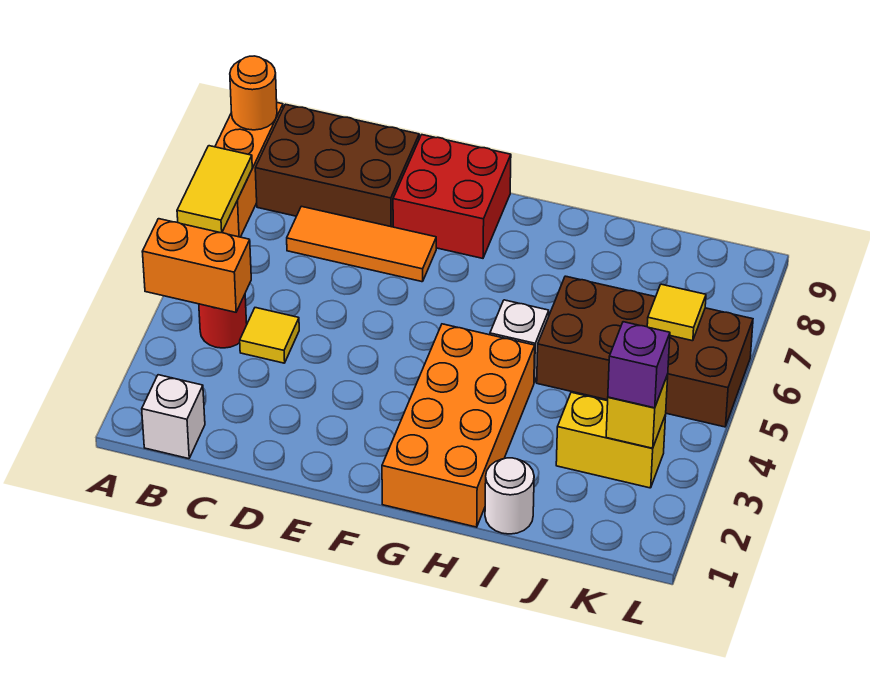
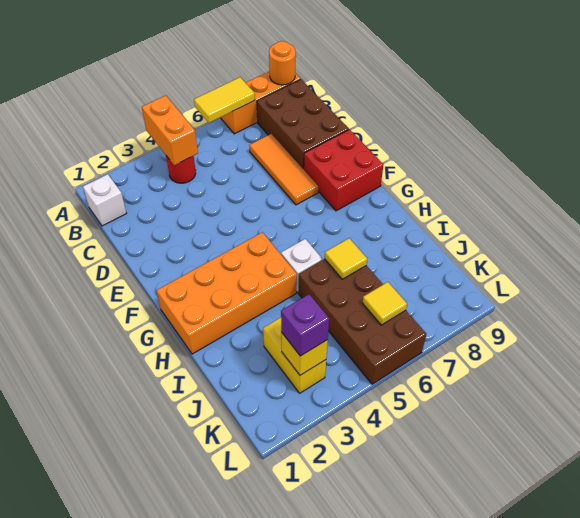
yellow tile C4 level 1 -> yellow tile I6 level 2
white round brick I1 level 1 -> none

